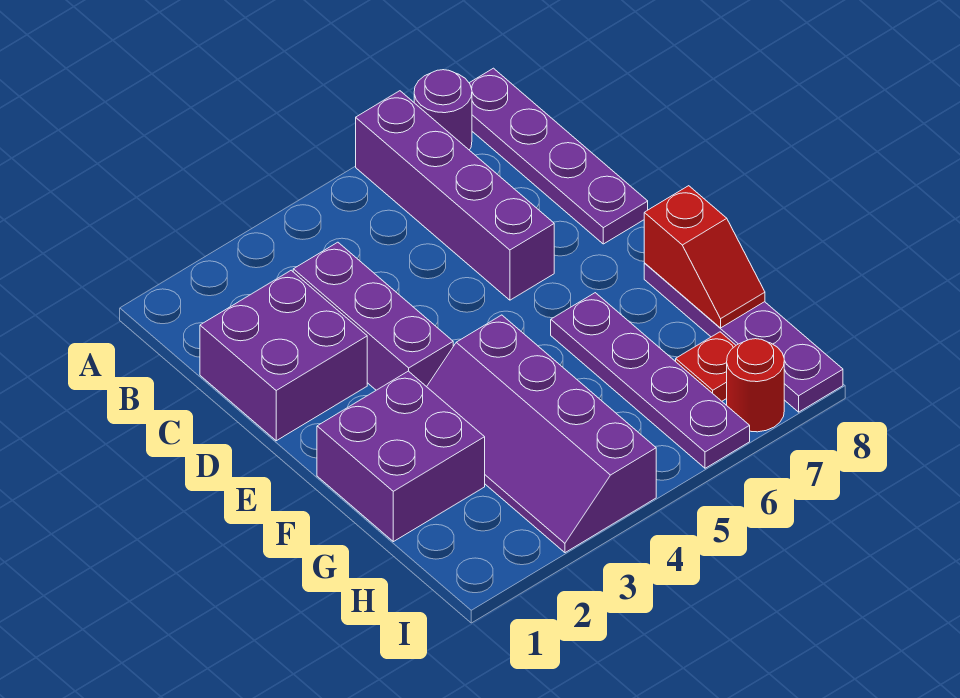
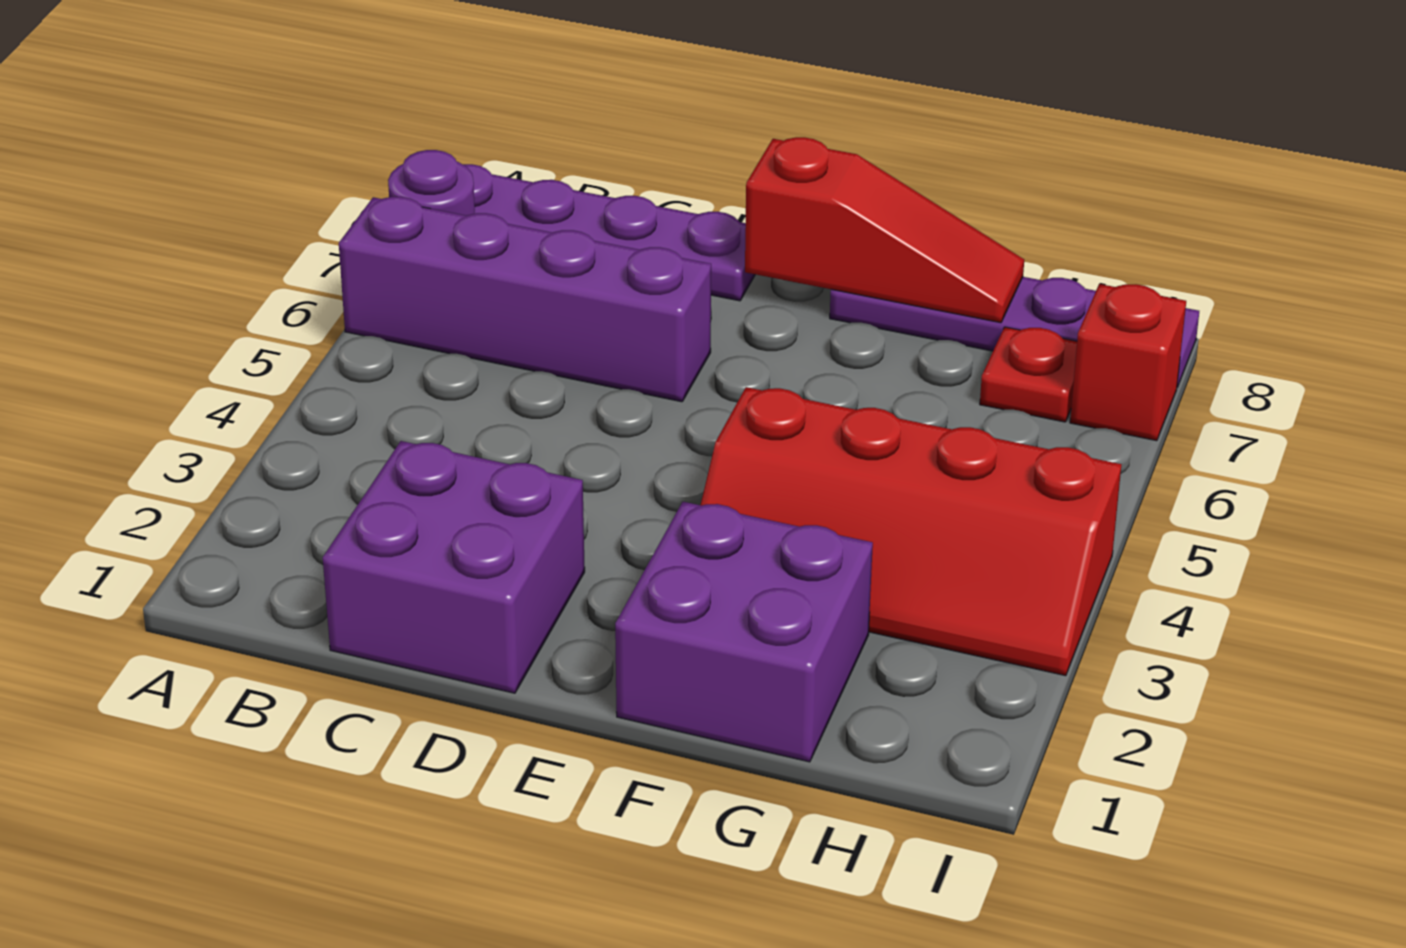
purple brick C3:E3 level 1 -> none
purple slope F3:I4 level 1 top 4 -> red slope F3:I4 level 1 top 4
purple plate F6:I6 level 1 -> none
red slope F8:G8 level 2 top F -> red slope E8:G8 level 2 top E
red round brick I7 level 1 -> red brick I7 level 1

